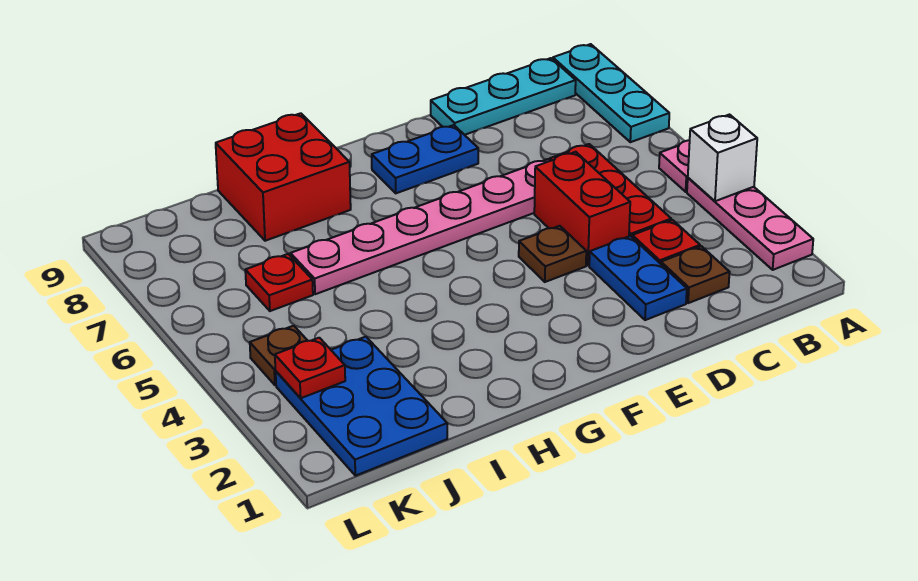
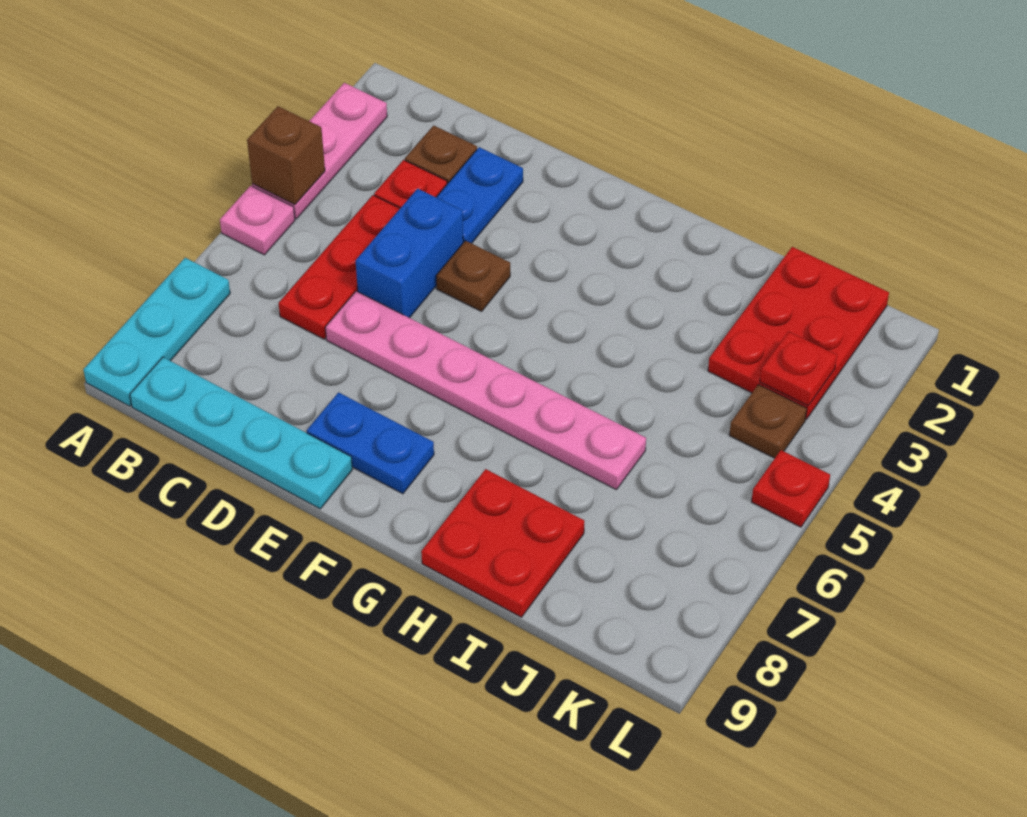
white brick A4 level 2 -> brown brick A4 level 2
cyan plate B9:D9 level 1 -> cyan plate B9:E9 level 1
red brick D4:D5 level 1 -> blue brick D4:D5 level 1
red brick H8:I9 level 1 -> red plate H8:I9 level 1
blue plate J1:K3 level 1 -> red plate J1:K3 level 1
red plate J6 level 1 -> red plate L5 level 1

